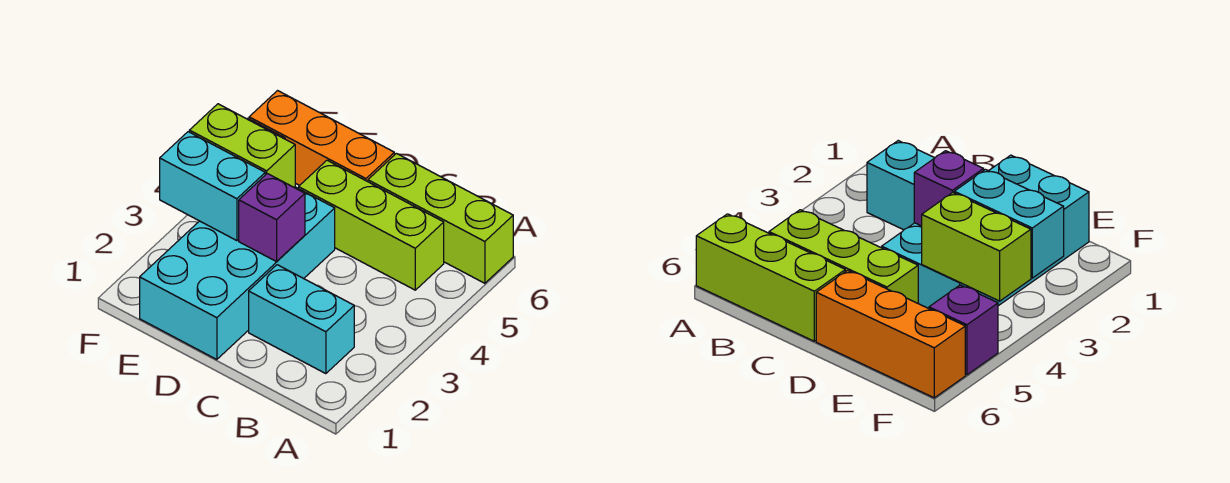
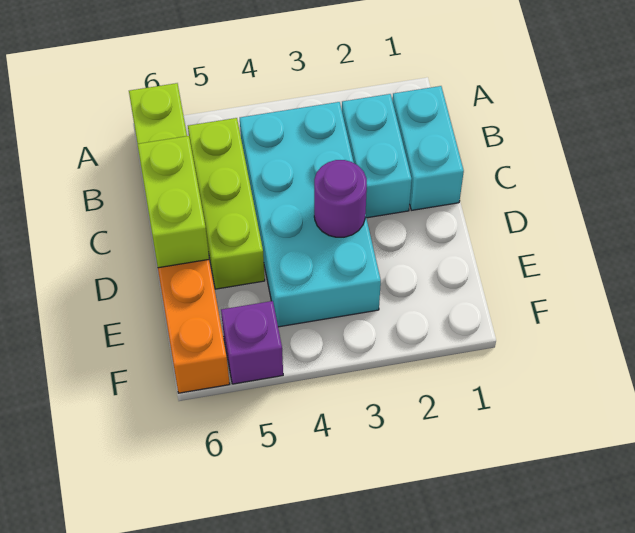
cyan brick D1:E4 level 1 -> cyan brick B3:E4 level 1
purple brick D3 level 2 -> purple round brick D3 level 2
cyan brick E3:F3 level 2 -> cyan brick B1:C1 level 1
lime brick E4:F4 level 2 -> lime brick C6:D6 level 2

